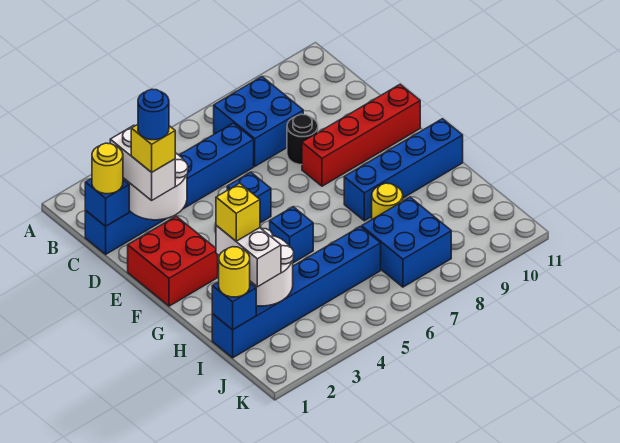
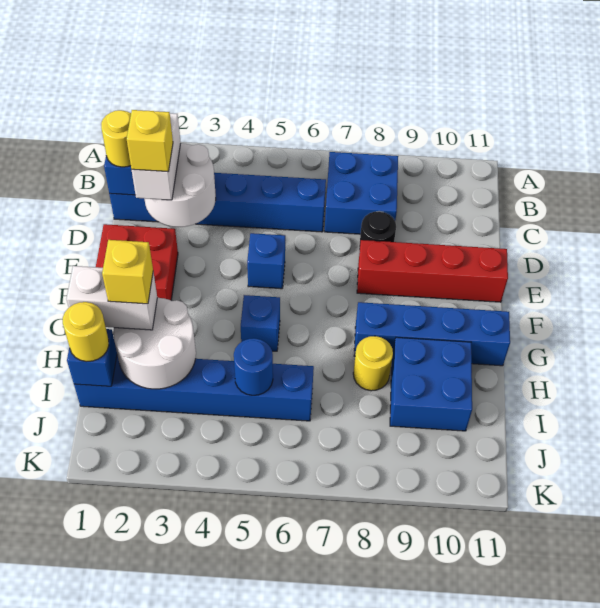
blue round brick D2 level 5 -> blue round brick I5 level 2
white brick H2:I2 level 3 -> white brick H1:H2 level 3
blue brick I7:J8 level 1 -> blue brick H9:I10 level 1

